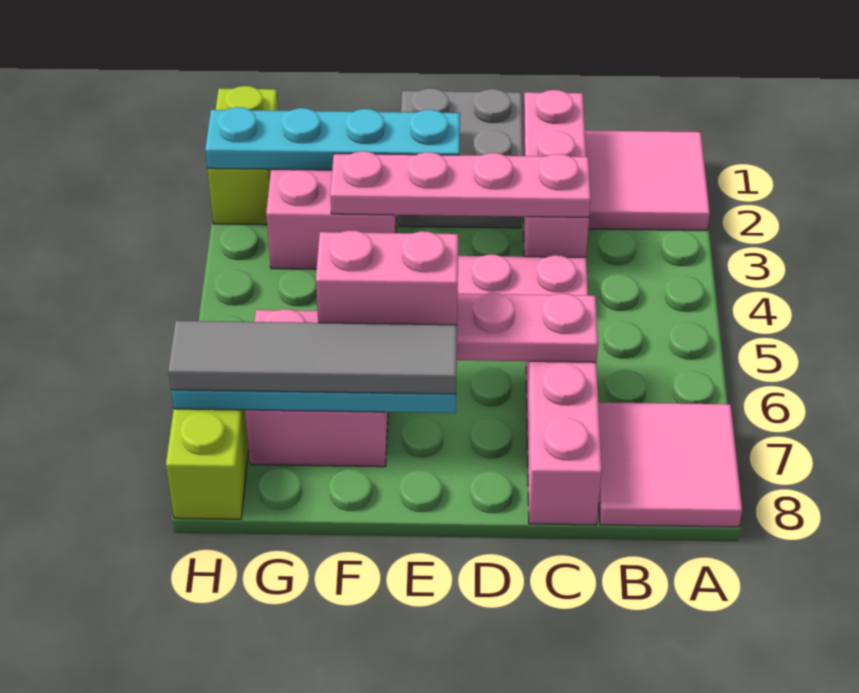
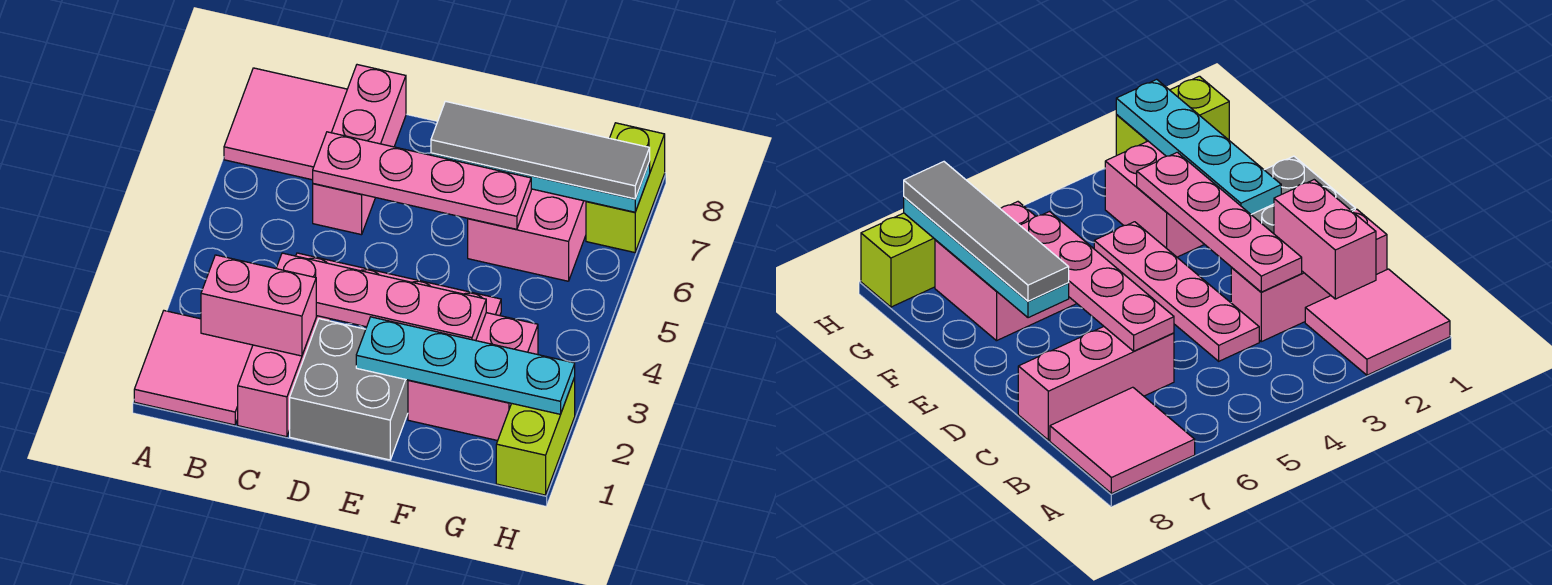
pink brick E6:F6 level 3 -> pink brick B2:C2 level 2

